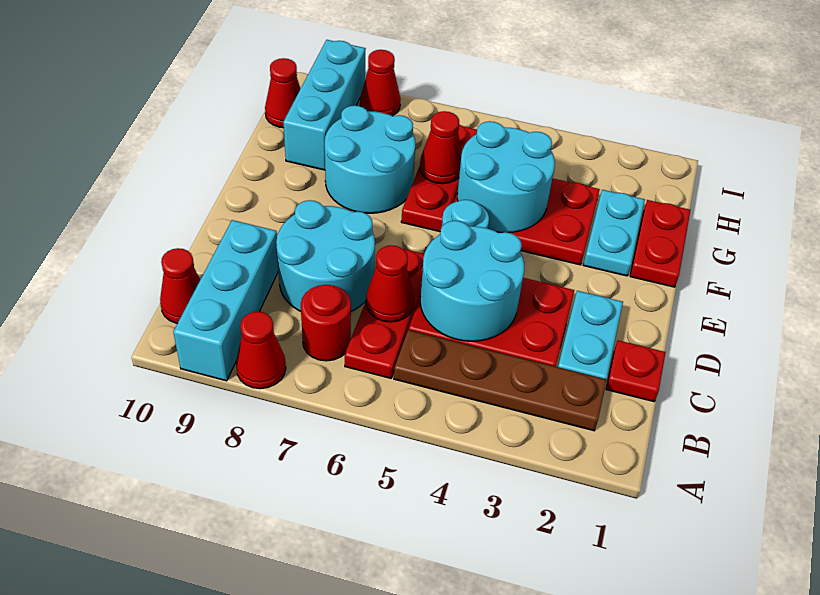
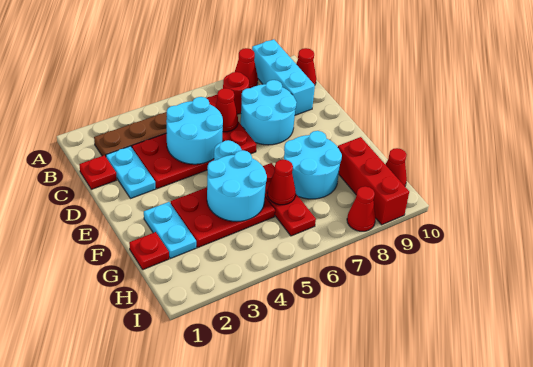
red plate F1:G1 level 1 -> red plate G1 level 1
cyan brick G9:I9 level 1 -> red brick G9:I9 level 1

